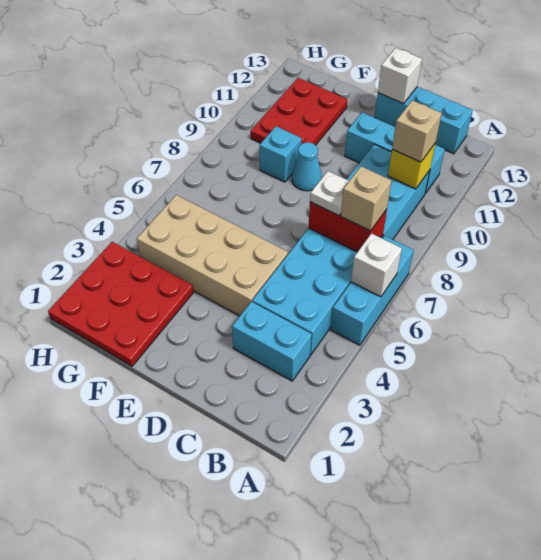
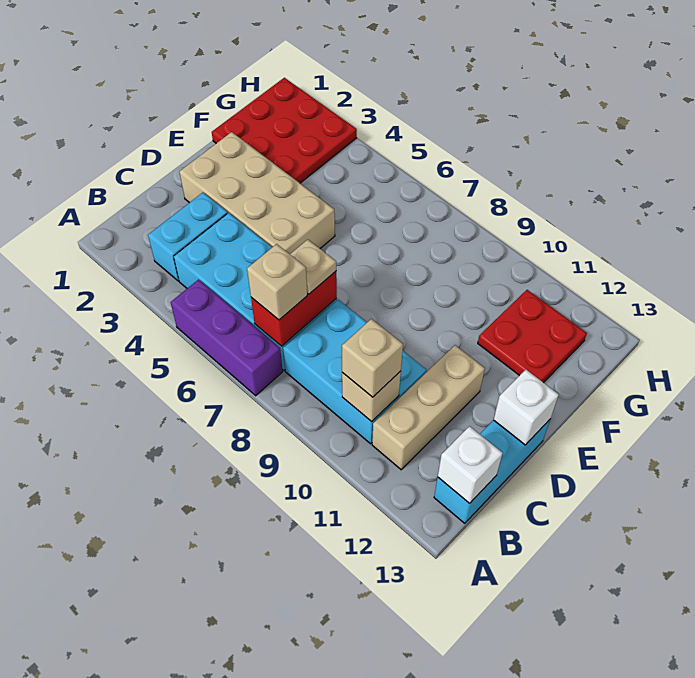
cyan brick A5:A7 level 1 -> purple brick A5:A7 level 1
white brick A6 level 2 -> white brick B13 level 2
yellow brick B10 level 2 -> tan brick B10 level 2
cyan brick B11:D11 level 1 -> tan brick B11:D11 level 1
white plate C7 level 3 -> tan plate C7 level 3
tan brick D4:G5 level 1 -> tan brick D2:E5 level 1
cyan cone E9 level 1 -> none
cyan brick F9 level 1 -> none
red plate F10:G12 level 1 -> red plate F11:G12 level 1

